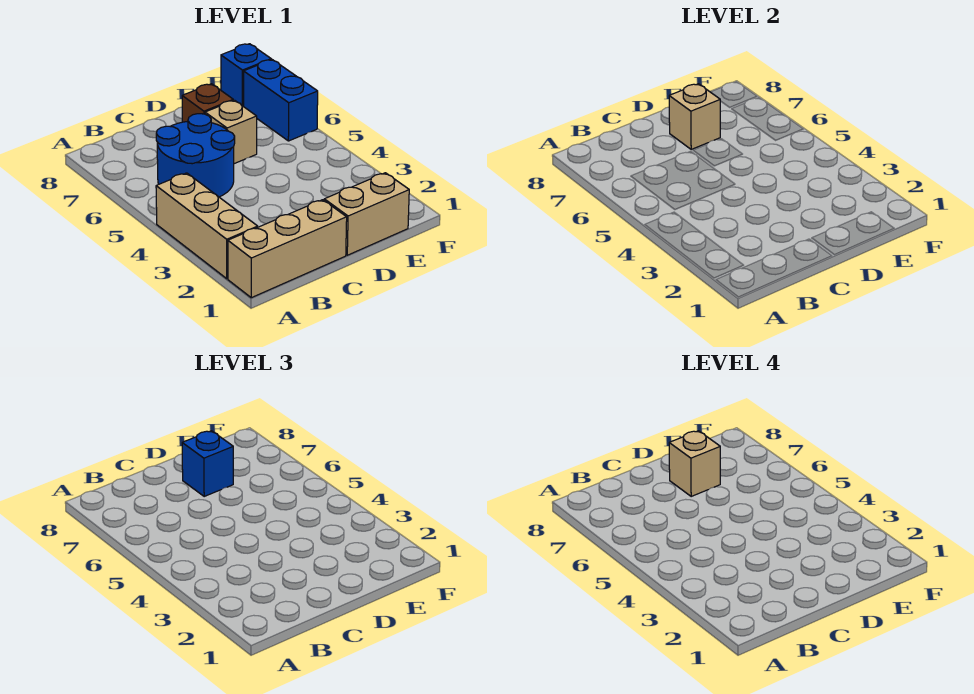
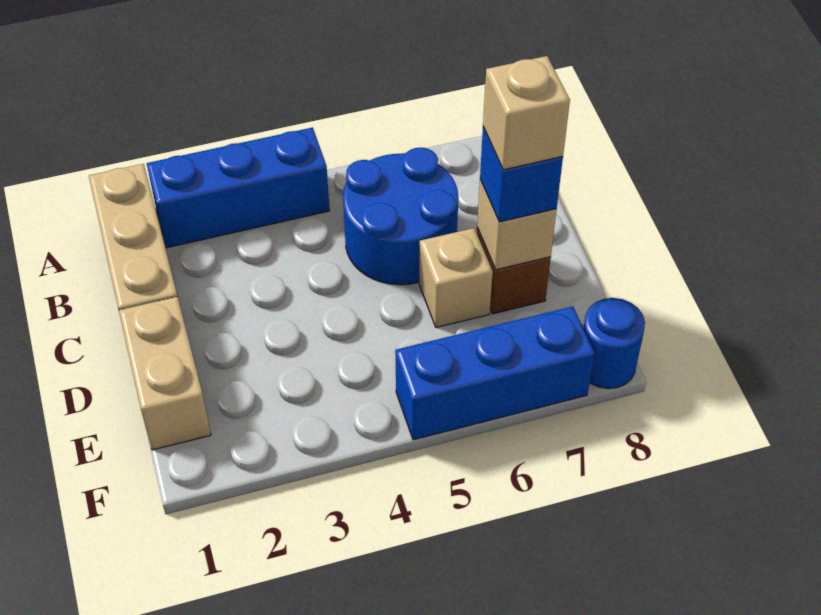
tan brick A2:A4 level 1 -> blue brick A2:A4 level 1
blue brick F6:F7 level 1 -> blue brick F5:F7 level 1
blue brick F8 level 1 -> blue round brick F8 level 1

